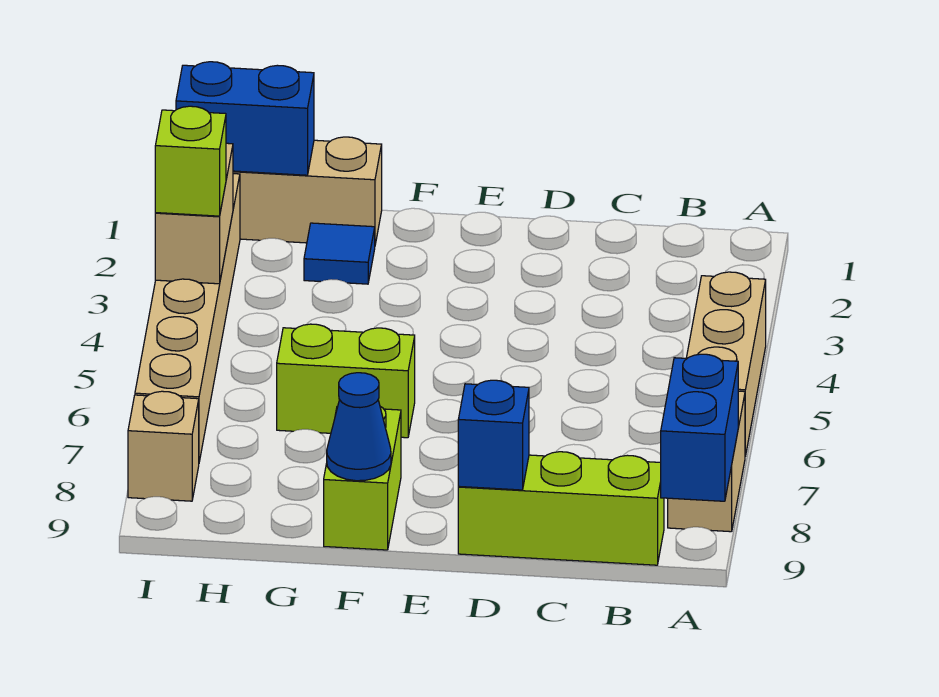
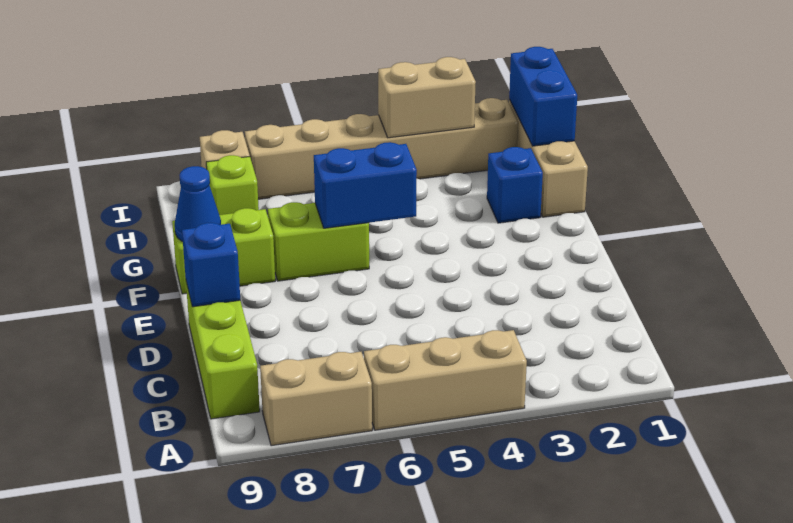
blue brick A8:A9 level 2 -> blue brick F5:F6 level 2
lime brick F6:G6 level 1 -> lime brick F6:F7 level 1
blue tile G2 level 1 -> blue brick G2 level 1
lime brick I4 level 3 -> lime brick H8 level 1

